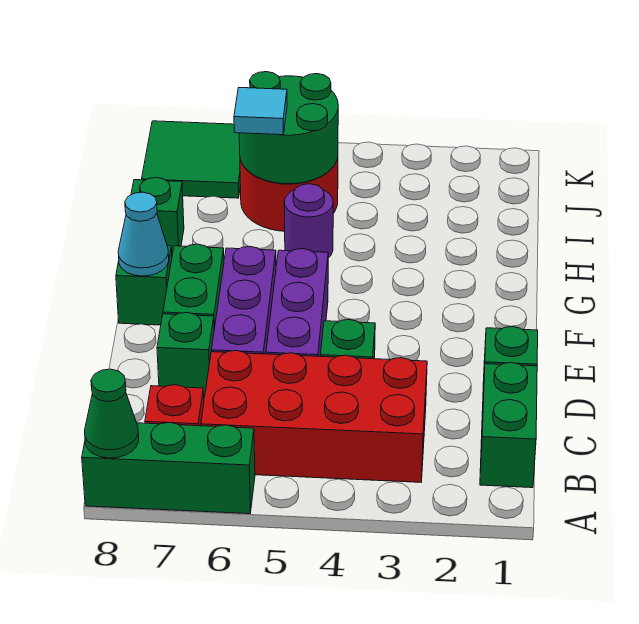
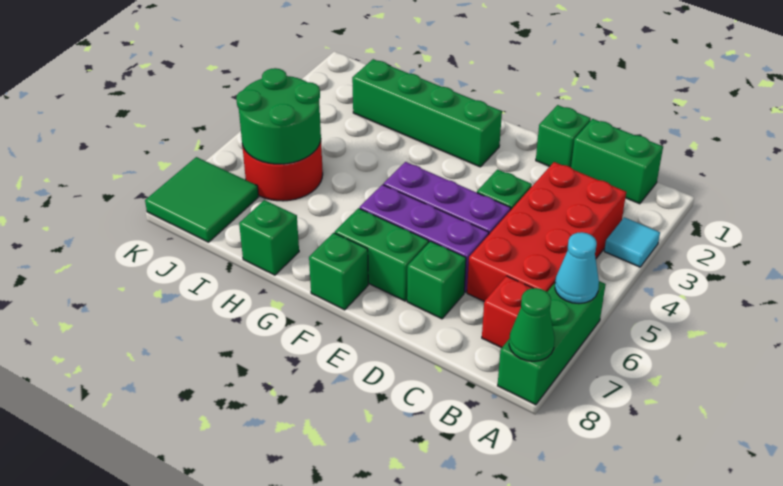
none -> green brick F2:I2 level 1
cyan cone F8 level 2 -> cyan cone A6 level 2
purple round brick H5 level 1 -> none
cyan tile I6 level 3 -> cyan tile A3 level 1

